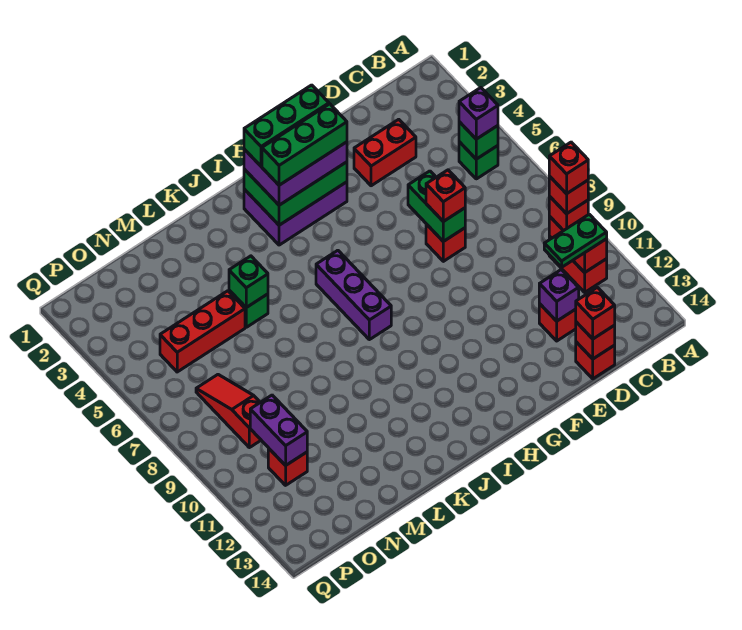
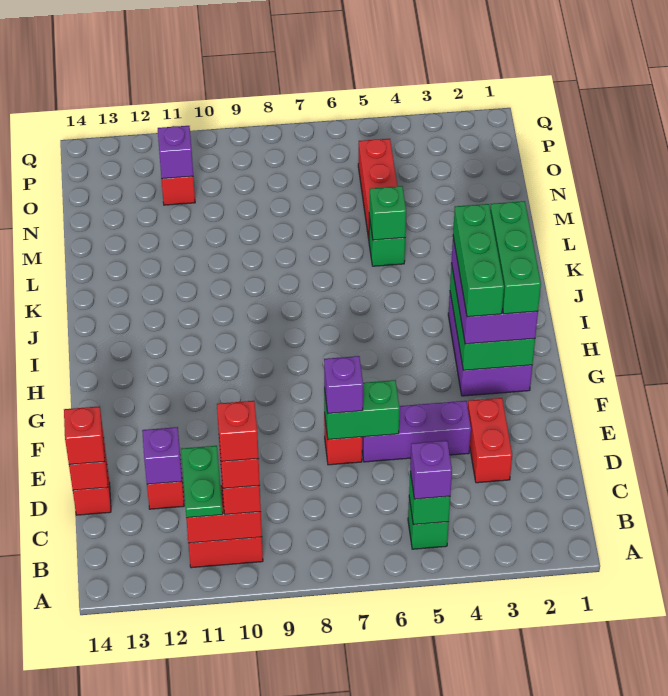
red brick E7 level 3 -> purple brick E7 level 3
purple brick I6:I8 level 1 -> purple brick E4:E6 level 1
red slope O7:O9 level 1 top 9 -> none
purple brick O10:O11 level 2 -> purple brick O11 level 2

